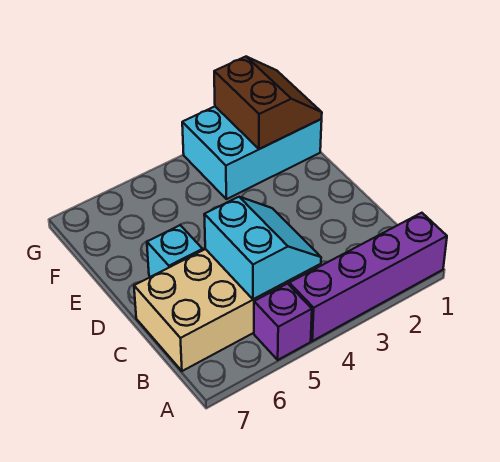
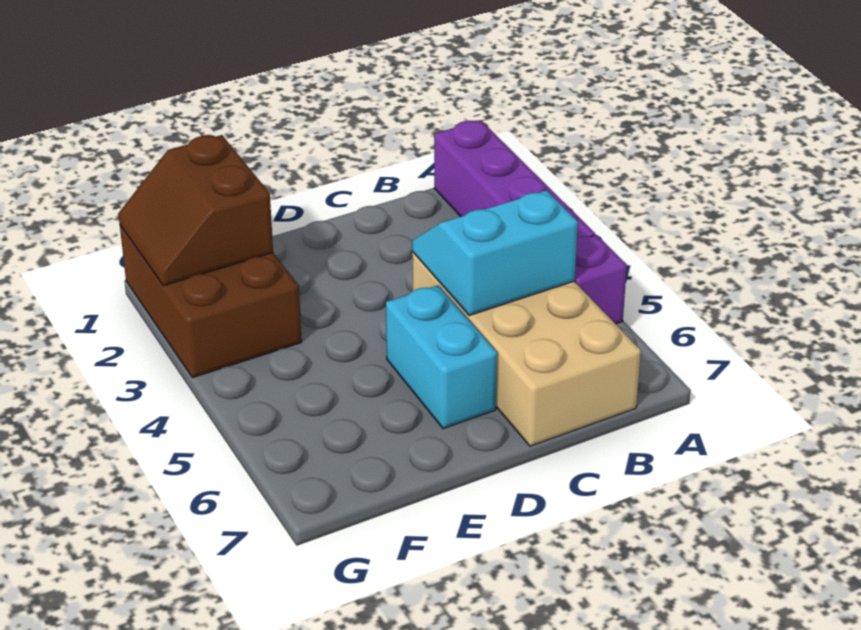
cyan brick D6 level 1 -> cyan brick D5:D6 level 1
cyan brick F1:G3 level 1 -> brown brick F1:G3 level 1
brown slope F1:G2 level 2 top 2 -> brown slope F1:G2 level 2 top F

